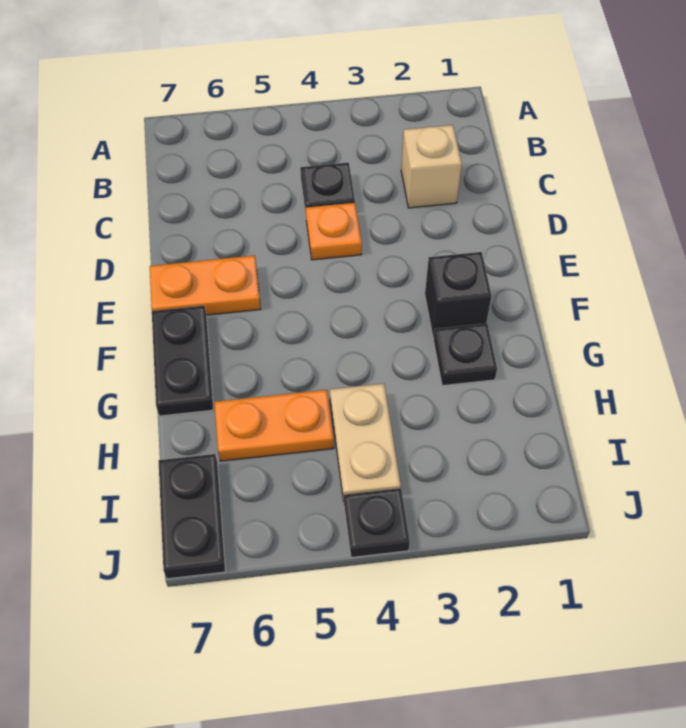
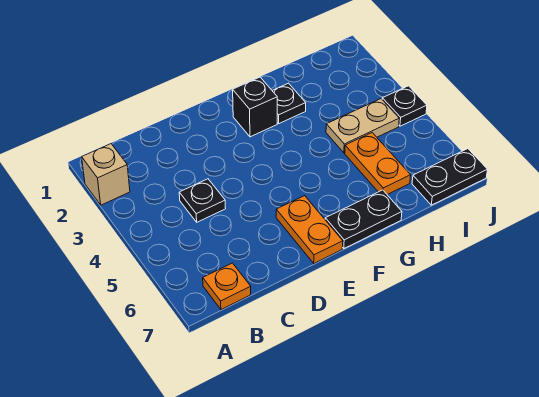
tan brick C2 level 1 -> tan brick A2 level 1
orange plate D4 level 1 -> orange plate B7 level 1

